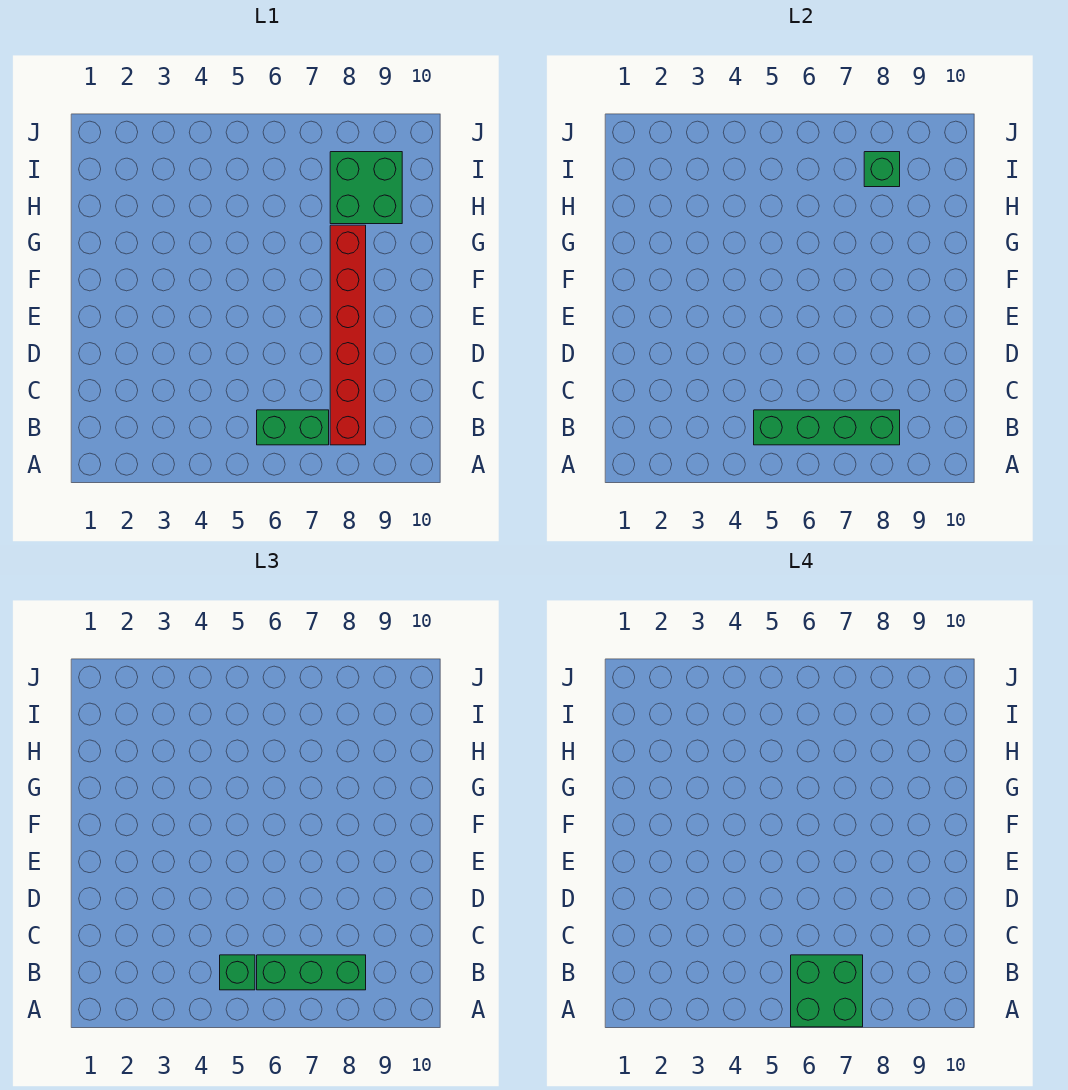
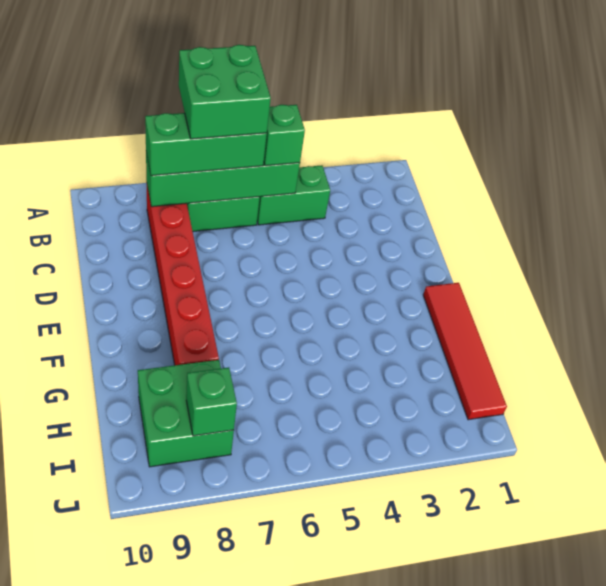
none -> green brick B4:B5 level 1
none -> red tile F1:I1 level 1

